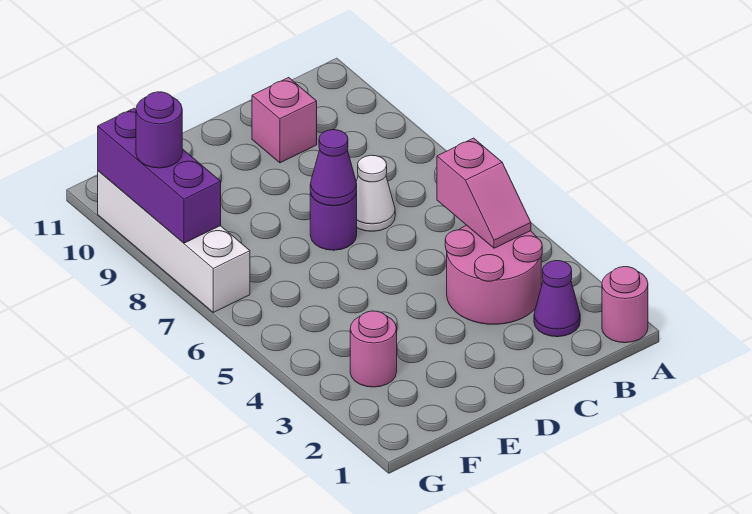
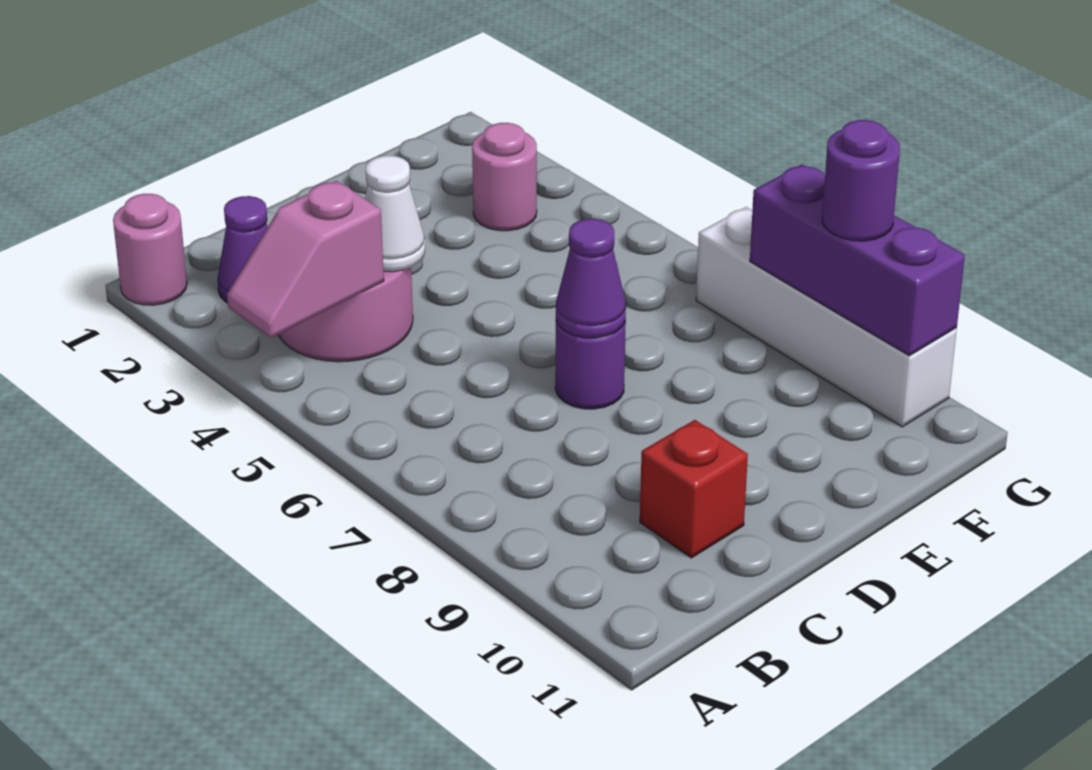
pink slope B4:B5 level 2 top 5 -> pink slope A4:B4 level 2 top B
white cone C7 level 1 -> white cone C4 level 2
pink brick C10 level 1 -> red brick C10 level 1

